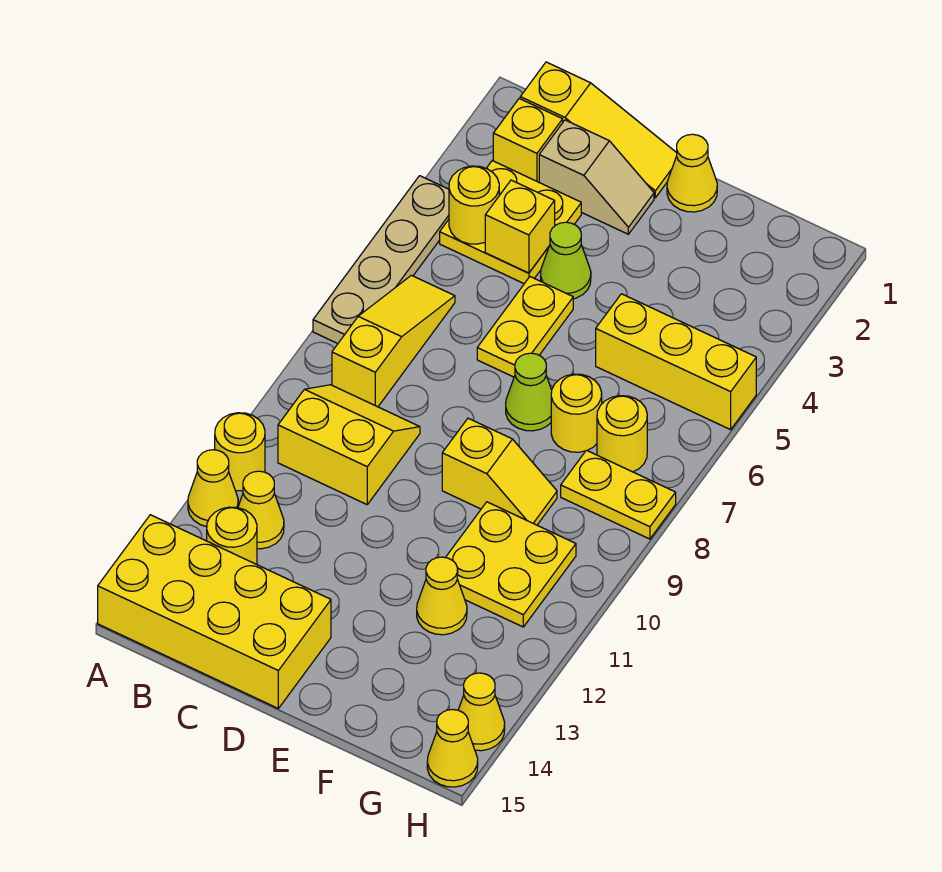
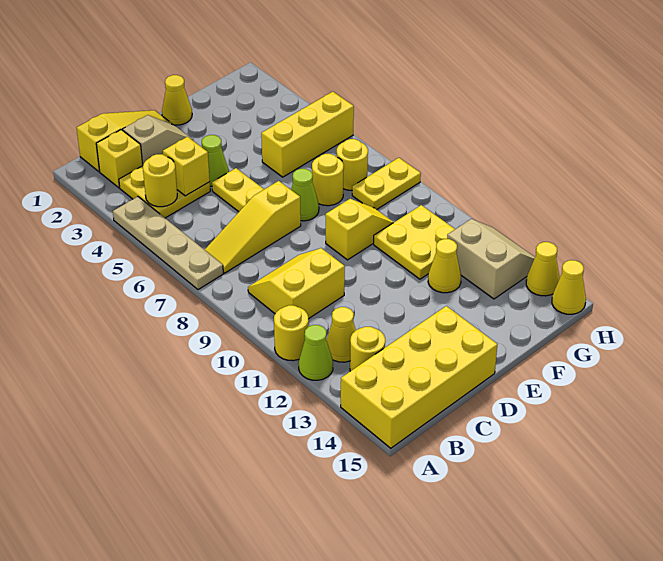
yellow cone A12 level 1 -> lime cone A12 level 1
yellow slope B6:B8 level 1 top 8 -> yellow slope B7:D7 level 1 top D
none -> tan slope G12:H13 level 1 top G

